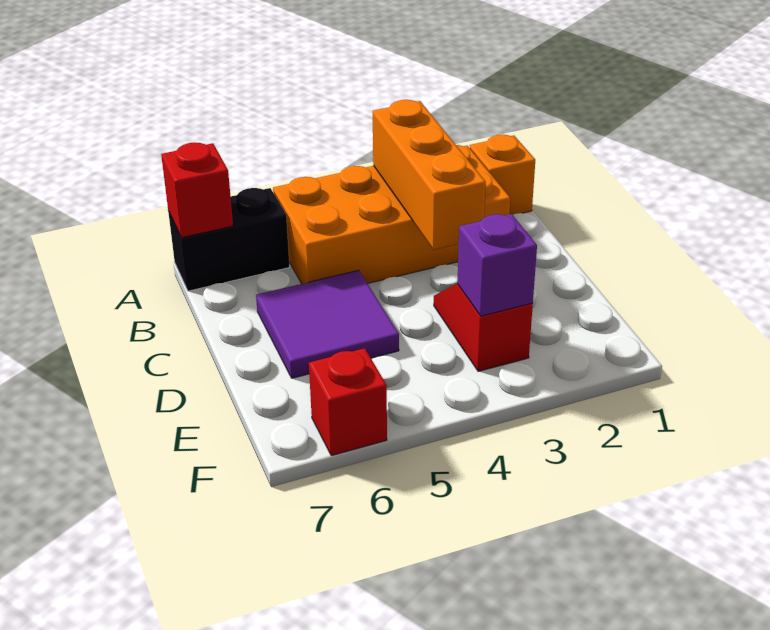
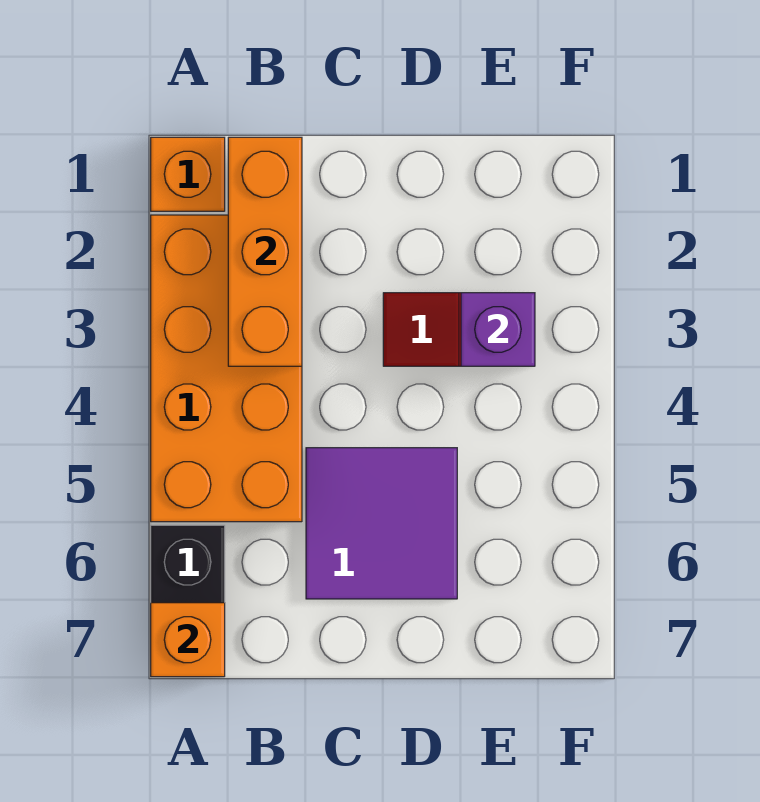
orange brick A3:C3 level 2 -> orange brick B1:B3 level 2
red brick A7 level 2 -> orange brick A7 level 2
red brick F6 level 1 -> none

